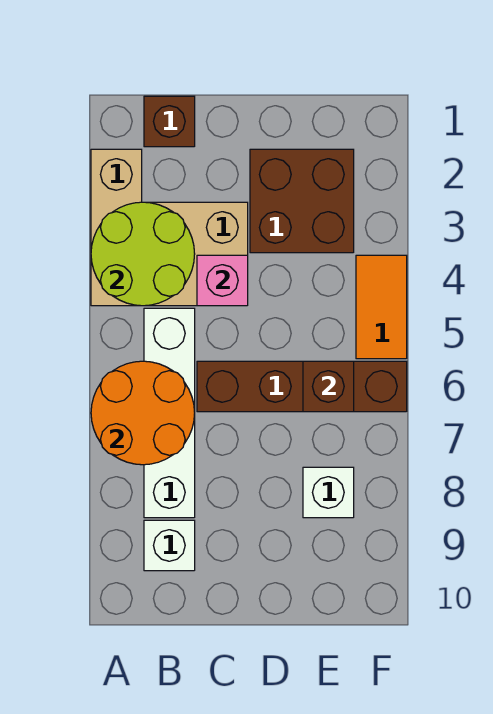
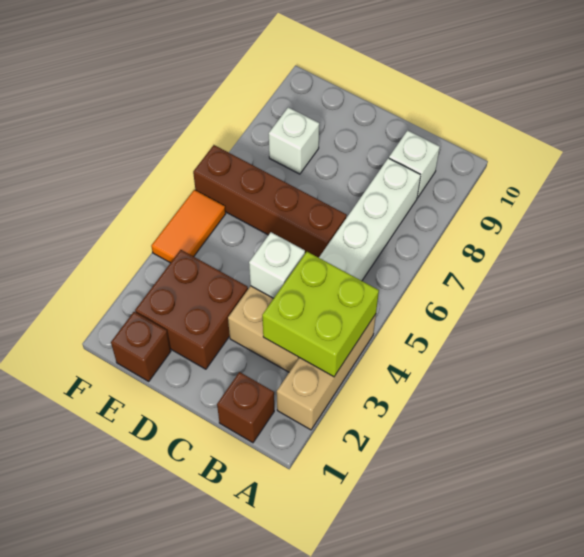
lime round brick A3:B4 level 2 -> lime brick A3:B4 level 2
orange round brick A6:B7 level 2 -> none
pink brick C4 level 2 -> white brick C4 level 2
brown brick E6 level 2 -> brown brick E1 level 1

